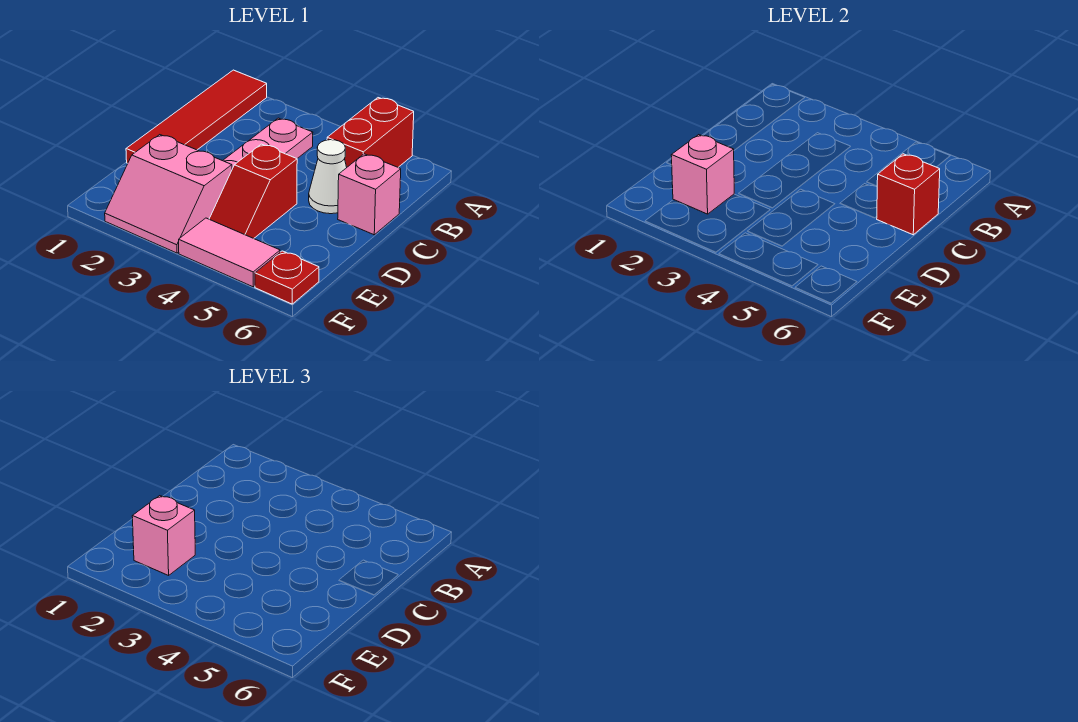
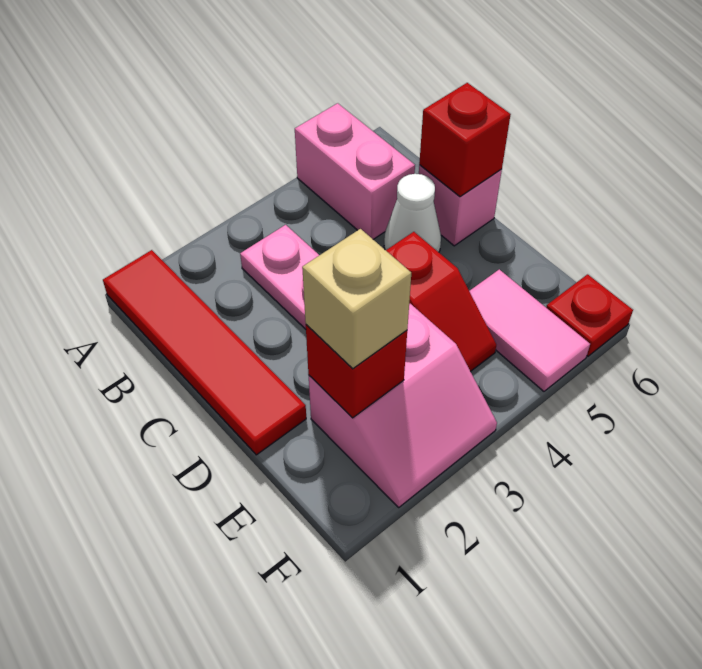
red brick A5:B5 level 1 -> pink brick A5:B5 level 1
pink brick E2 level 2 -> red brick E2 level 2
pink brick E2 level 3 -> tan brick E2 level 3
pink tile F4:F5 level 1 -> pink tile E5:F5 level 1

